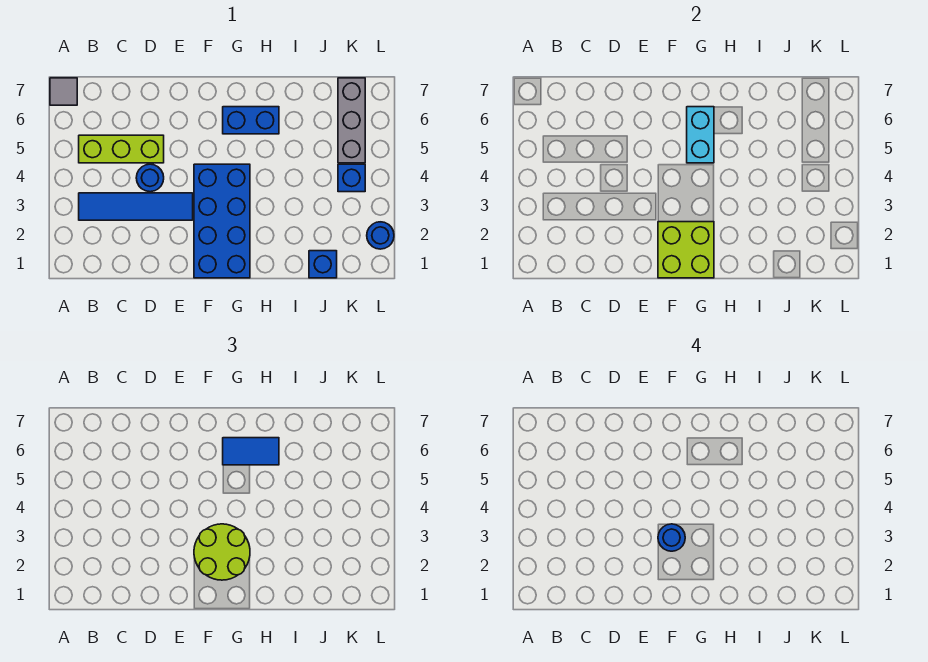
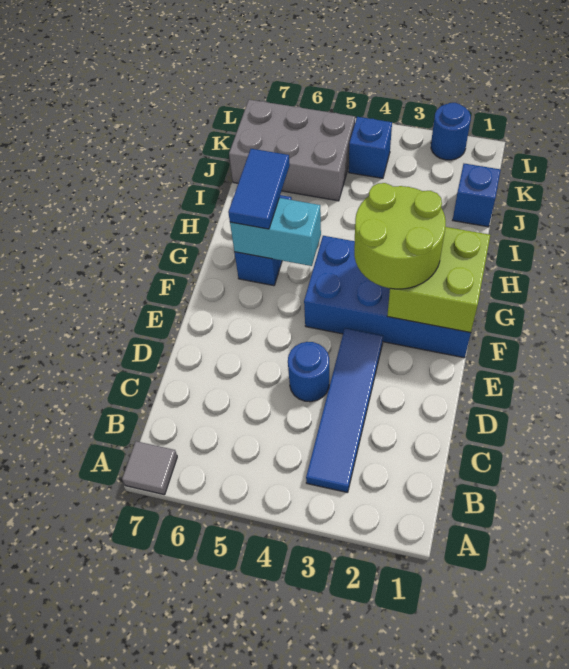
lime brick B5:D5 level 1 -> none
blue round brick F3 level 4 -> none
grey brick K5:K7 level 1 -> grey brick J5:K7 level 1

